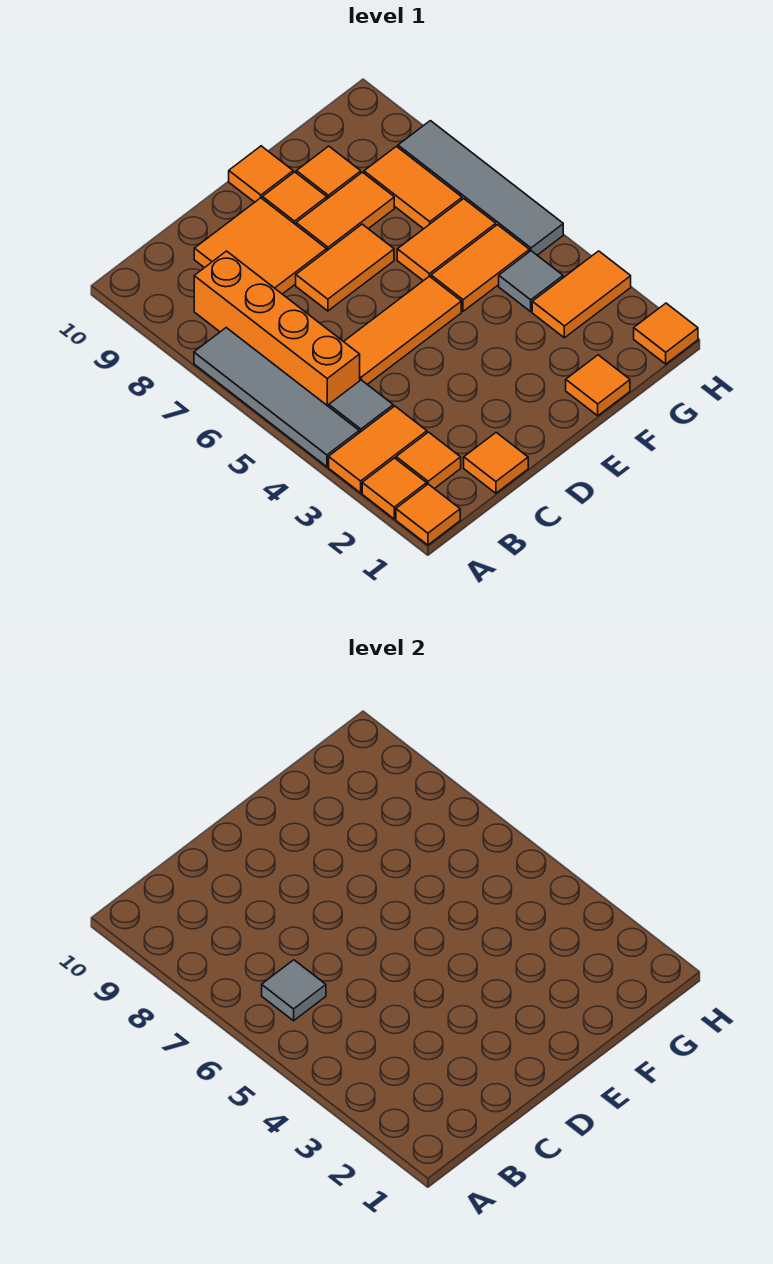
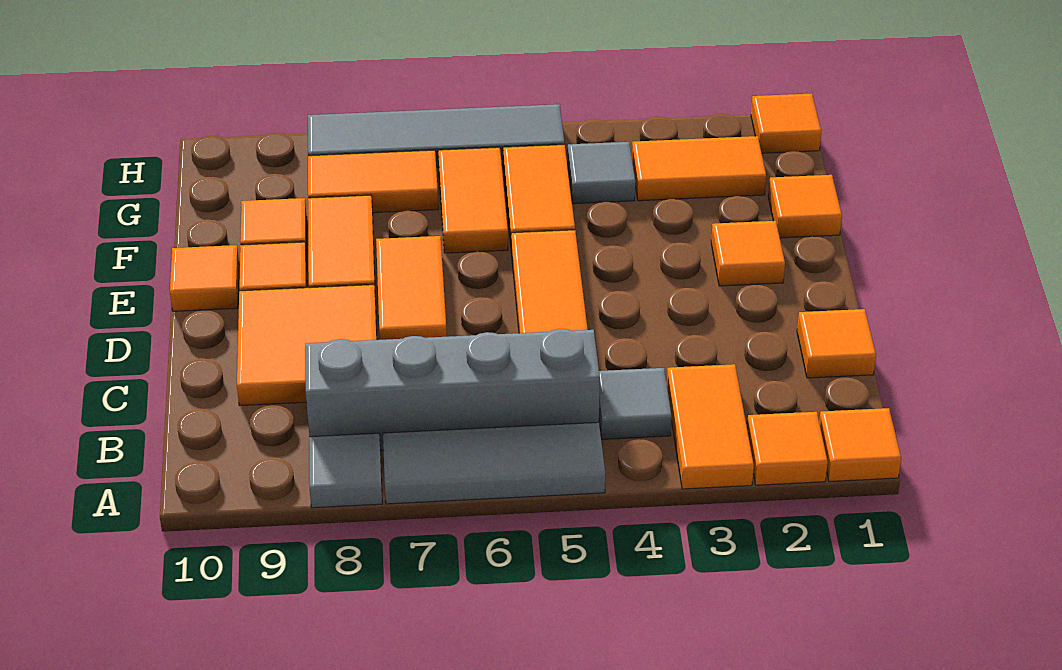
grey tile A4:A7 level 1 -> grey tile A5:A7 level 1
orange tile B2 level 1 -> orange tile E2 level 1
orange brick B5:B8 level 1 -> grey brick B5:B8 level 1
grey tile B6 level 2 -> grey tile A8 level 1
orange tile G3:H3 level 1 -> orange tile G2:G3 level 1

